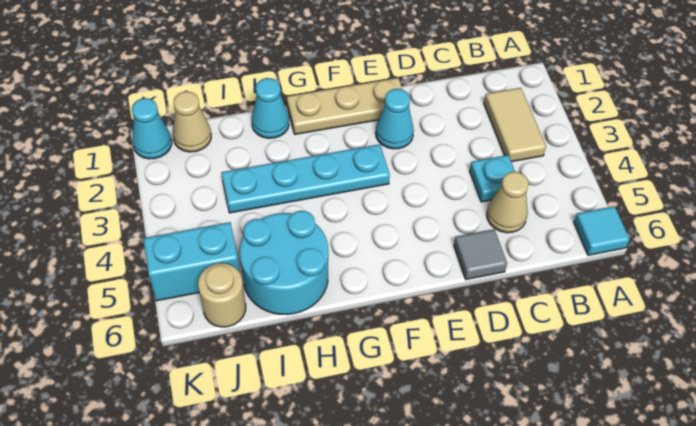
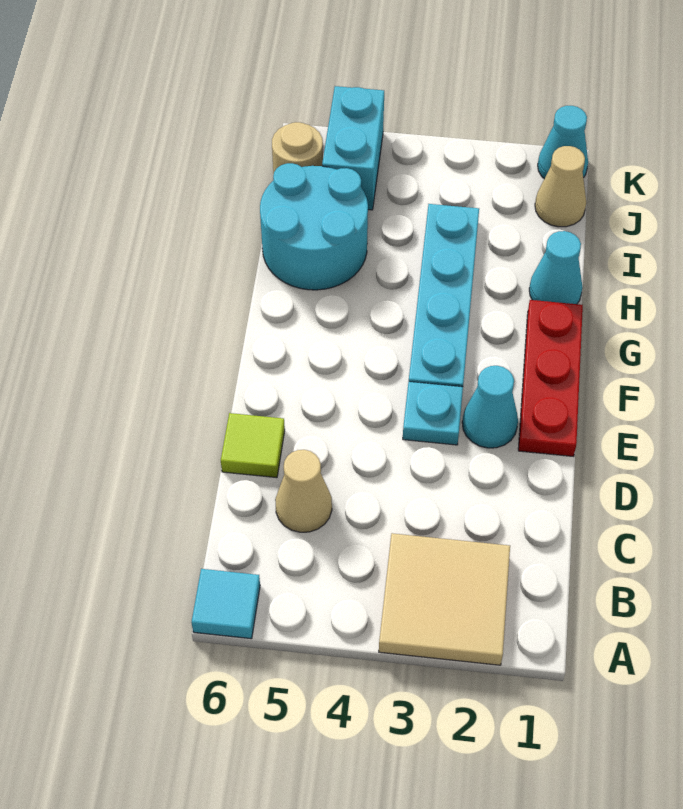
tan tile B2:B3 level 1 -> tan tile A2:B3 level 1
cyan plate C4 level 1 -> cyan plate E3 level 1
grey tile D6 level 1 -> lime tile D6 level 1
tan plate E1:G1 level 1 -> red plate E1:G1 level 1

